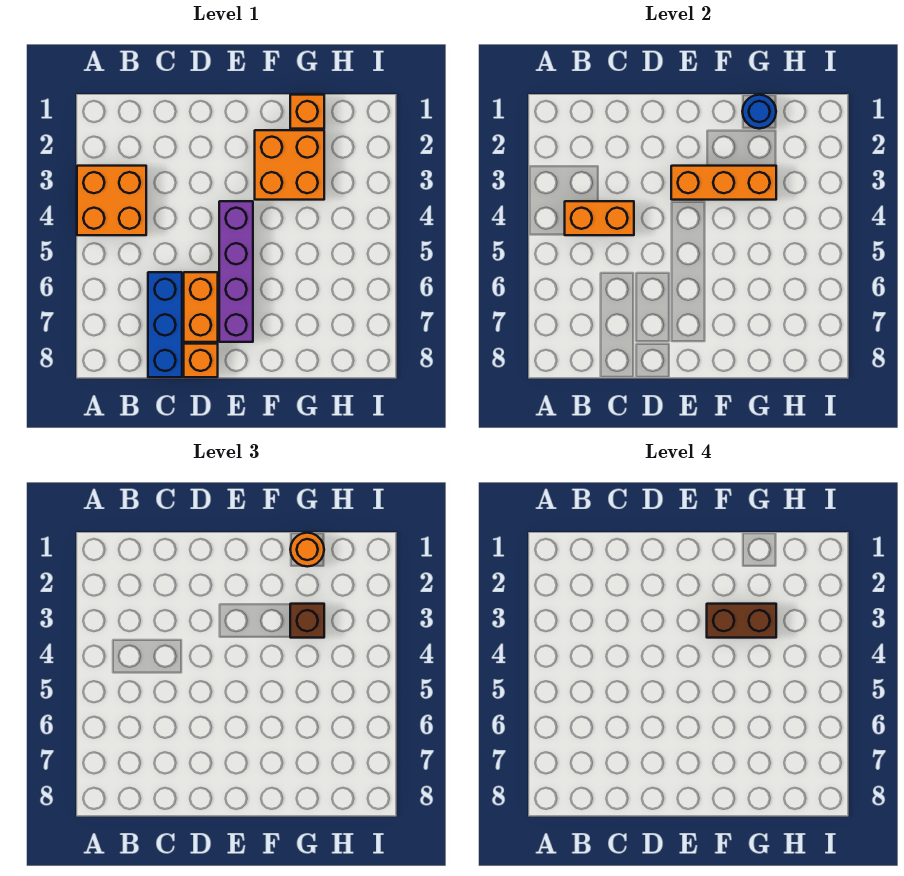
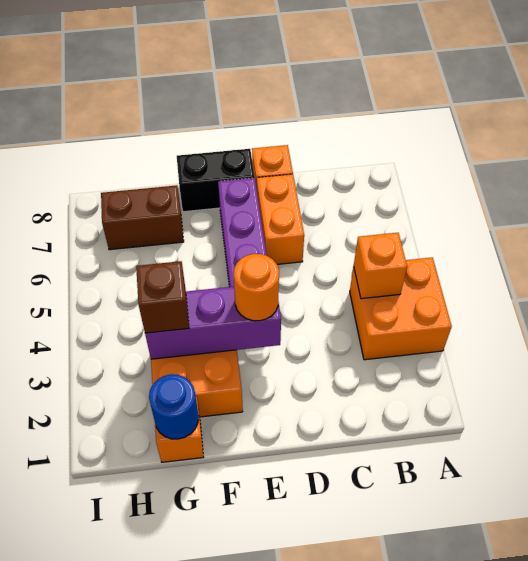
orange brick B4:C4 level 2 -> orange brick B4 level 2
blue brick C6:C8 level 1 -> none
orange brick E3:G3 level 2 -> purple brick E3:G3 level 2
none -> black brick E8:F8 level 1
brown brick F3:G3 level 4 -> brown brick G7:H7 level 1
orange round brick G1 level 3 -> orange round brick E3 level 3

